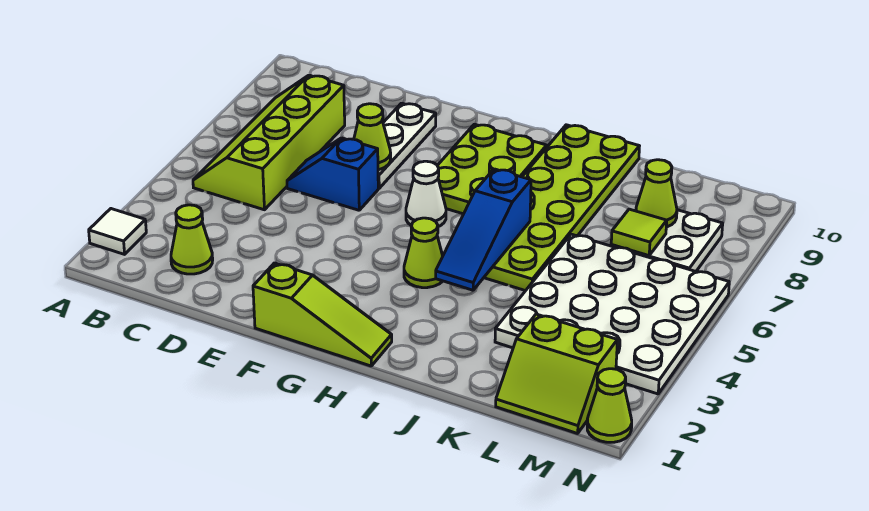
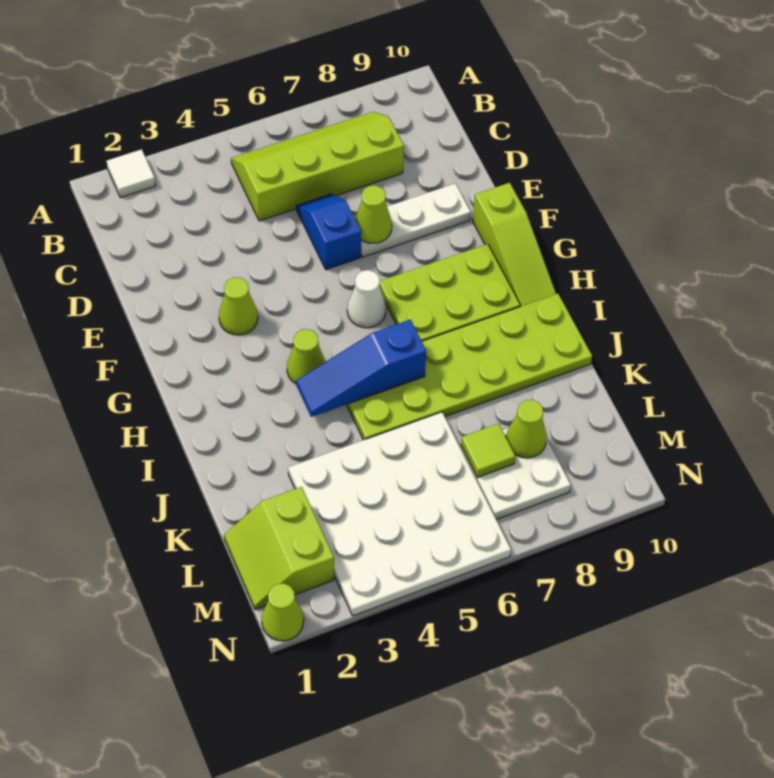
lime cone C2 level 1 -> lime cone F3 level 1
lime slope F1:H1 level 1 top F -> lime slope F10:H10 level 1 top F

